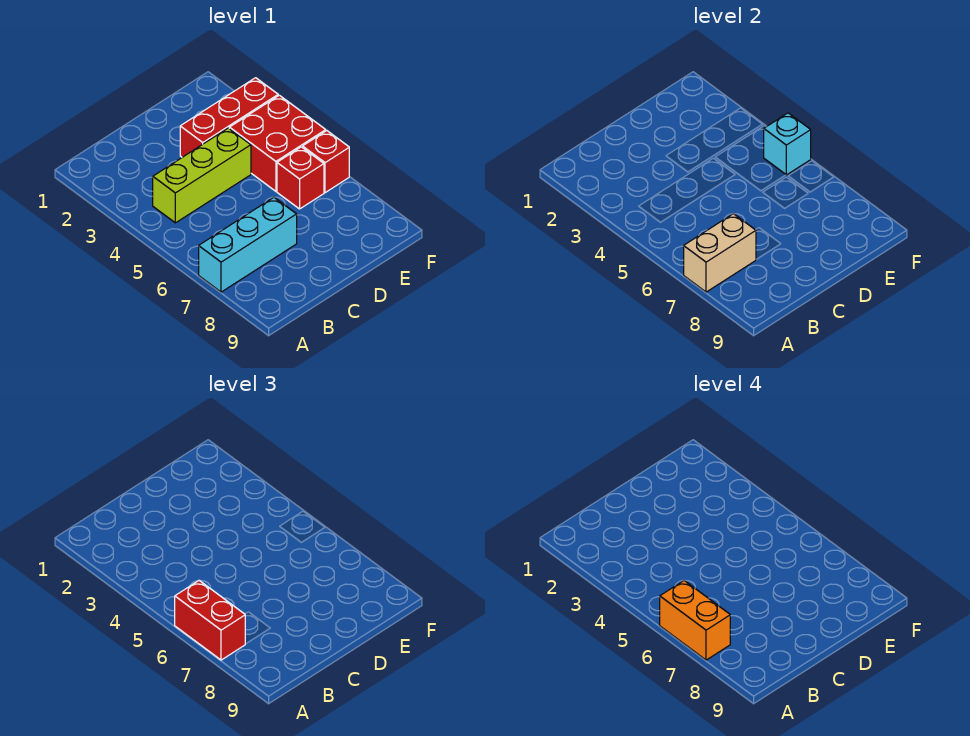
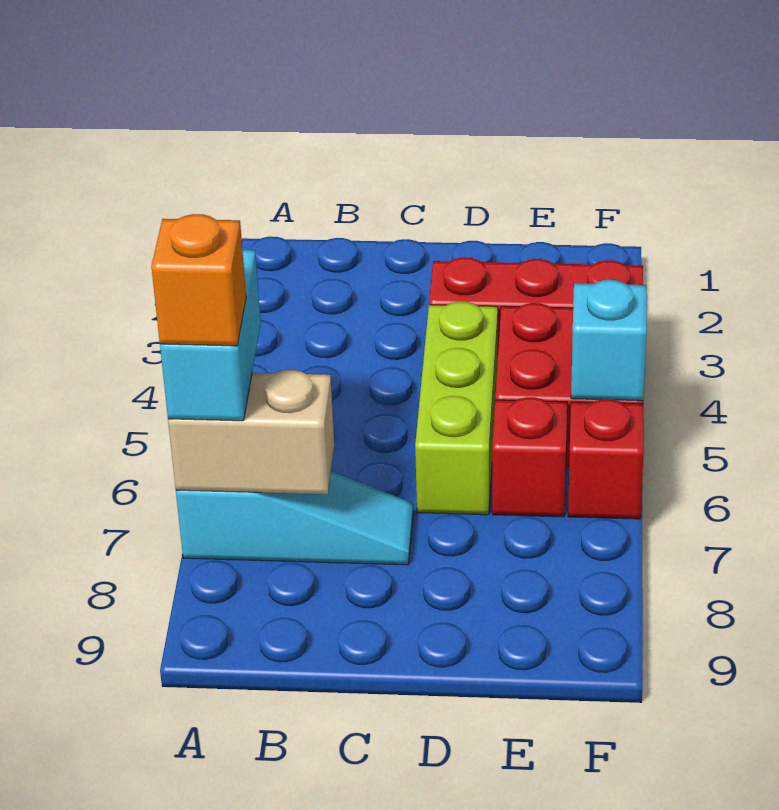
red brick A6:A7 level 3 -> cyan brick A6:A7 level 3
orange brick A6:A7 level 4 -> orange brick A7 level 4
cyan brick A7:C7 level 1 -> cyan slope A7:C7 level 1 top A
lime brick B4:D4 level 1 -> lime brick D4:D6 level 1

